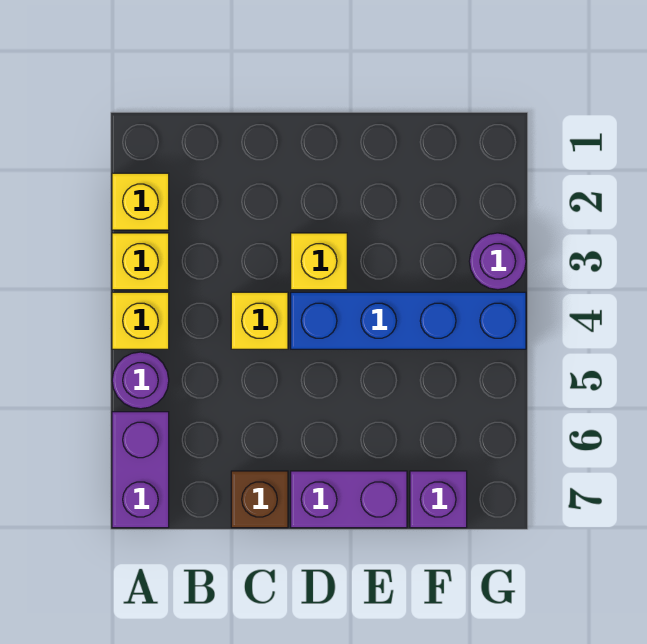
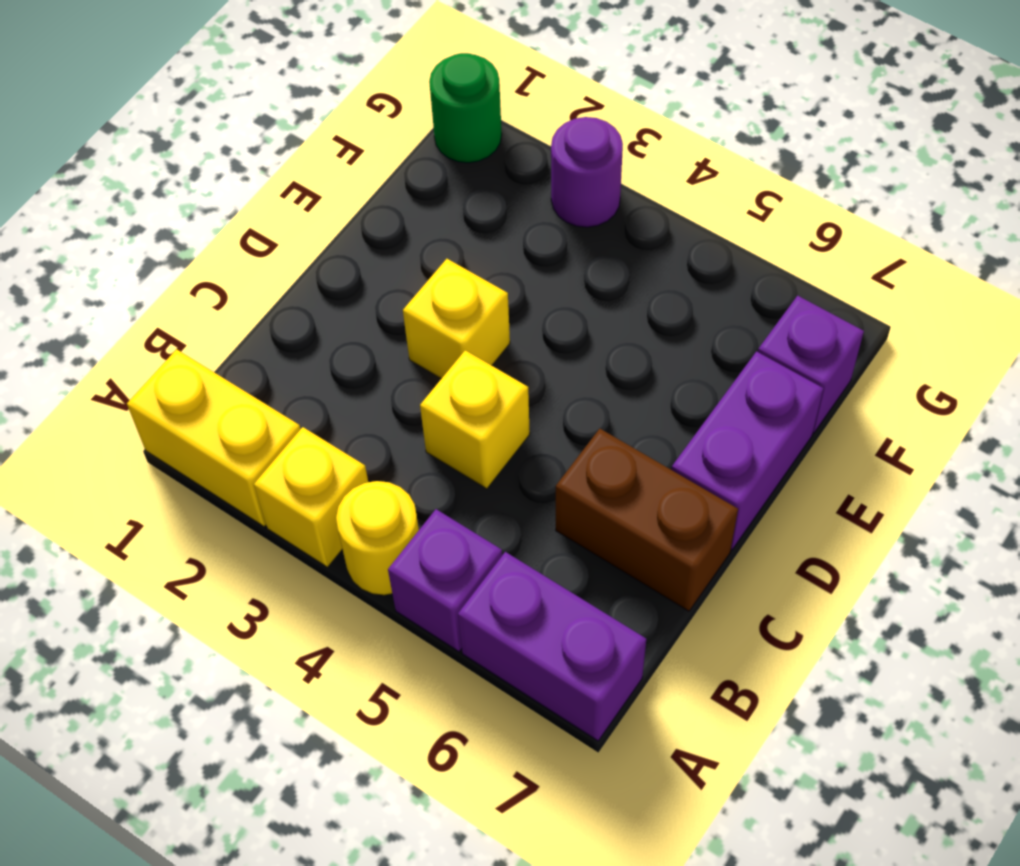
yellow brick A2 level 1 -> yellow brick A1:A2 level 1
yellow brick A4 level 1 -> yellow round brick A4 level 1
purple round brick A5 level 1 -> purple brick A5 level 1
brown brick C7 level 1 -> brown brick C6:C7 level 1
blue brick D4:G4 level 1 -> none
none -> green round brick G1 level 1

